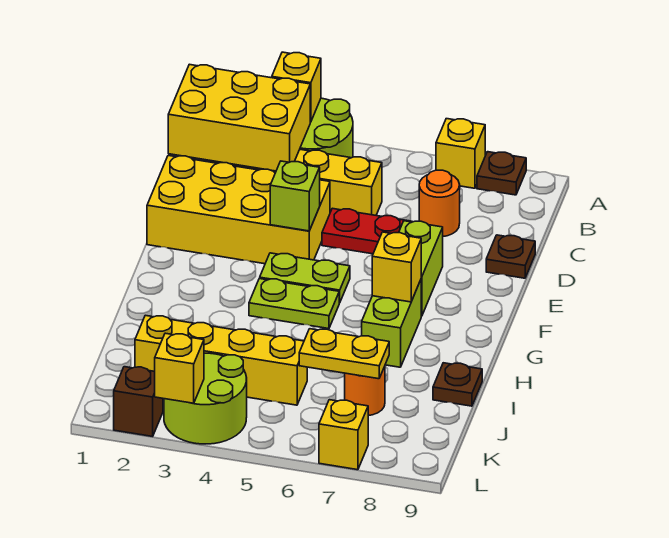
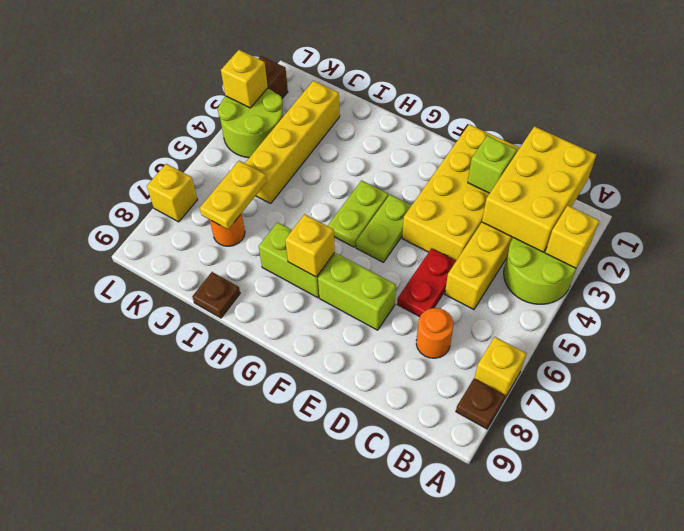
brown plate D9 level 1 -> none
lime brick E4 level 2 -> lime brick D2 level 2

